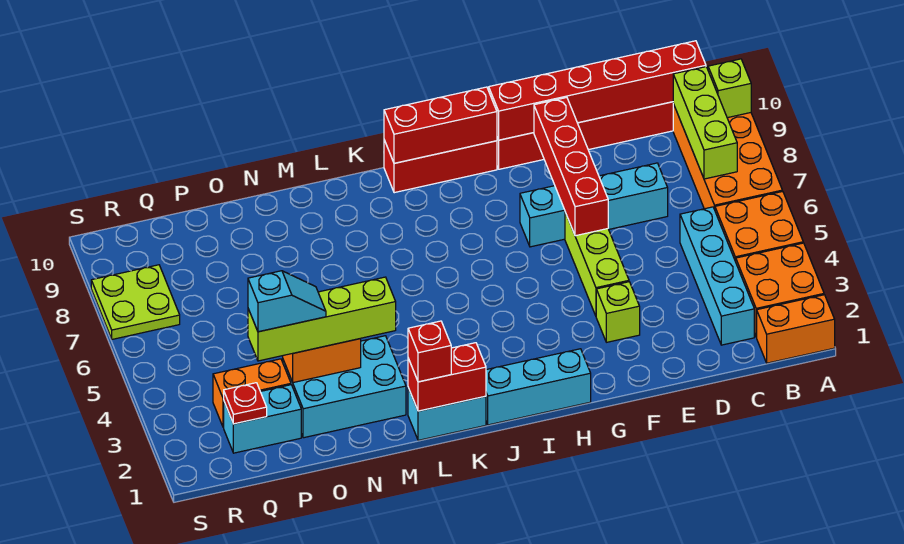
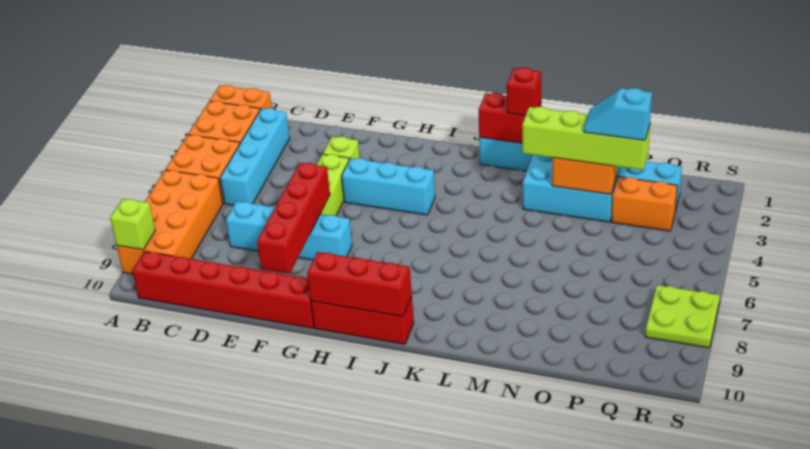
lime brick B7:B9 level 2 -> none
red brick B10:G10 level 2 -> none
cyan brick H1:J1 level 1 -> cyan brick G4:I4 level 1
red plate Q2 level 2 -> none

